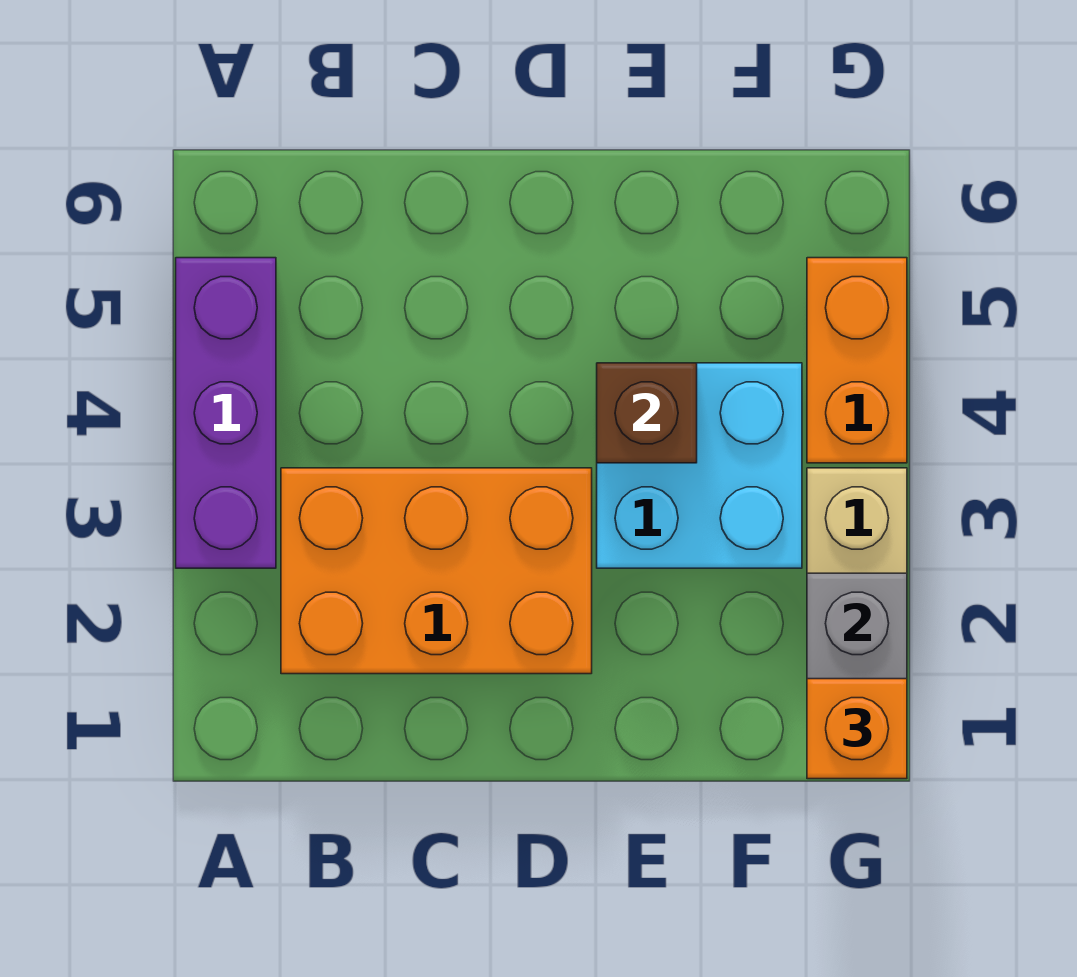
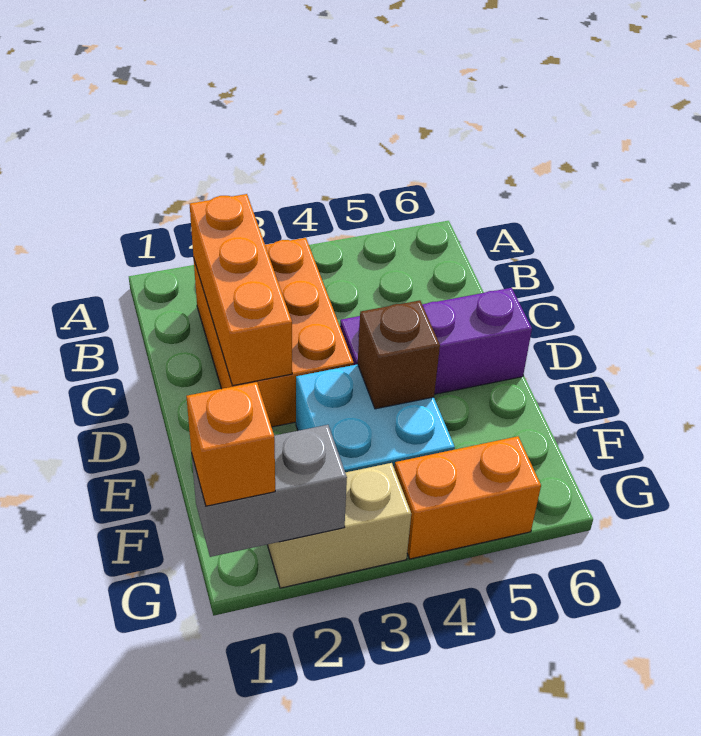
purple brick A3:A5 level 1 -> purple brick D4:D6 level 1
none -> orange brick B2:D2 level 2

